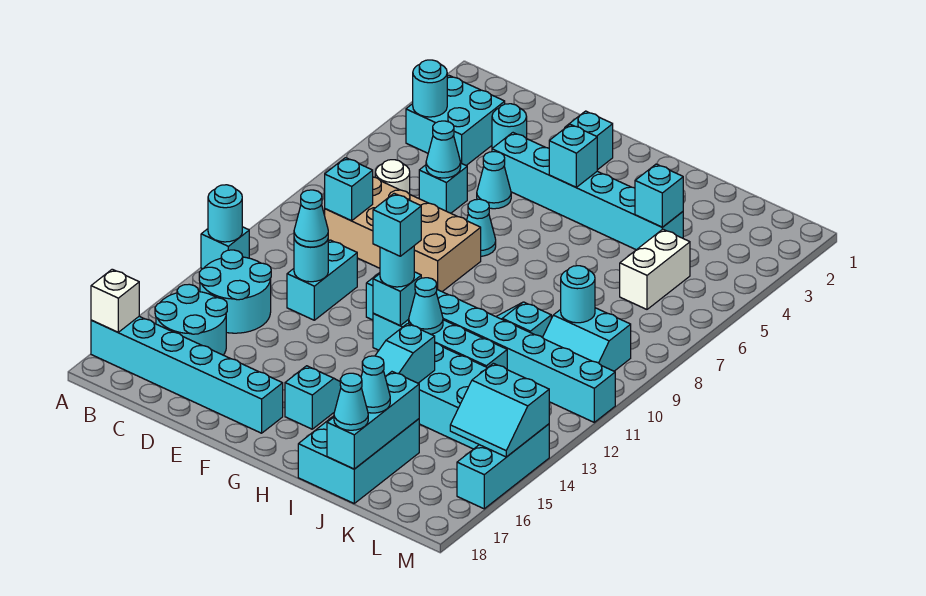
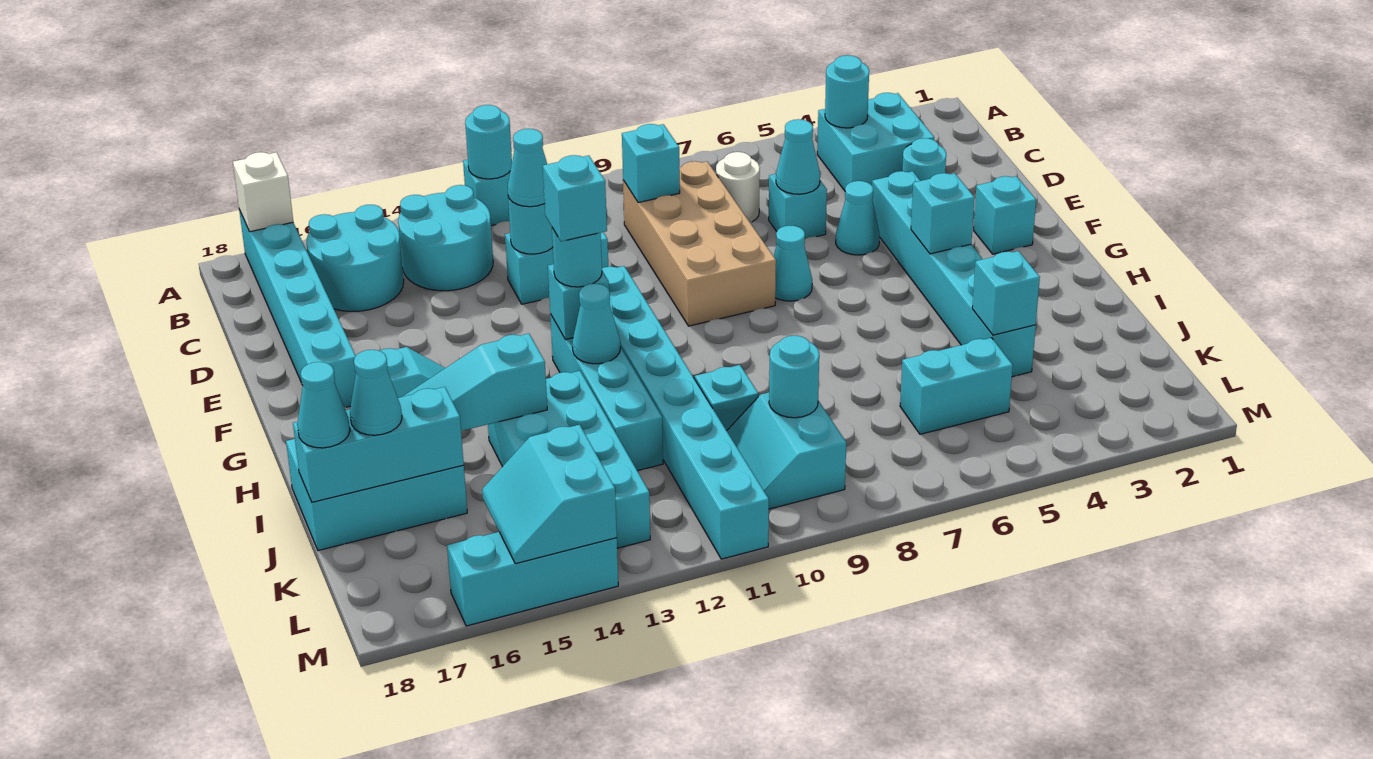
white brick K5:K6 level 1 -> cyan brick K5:K6 level 1

